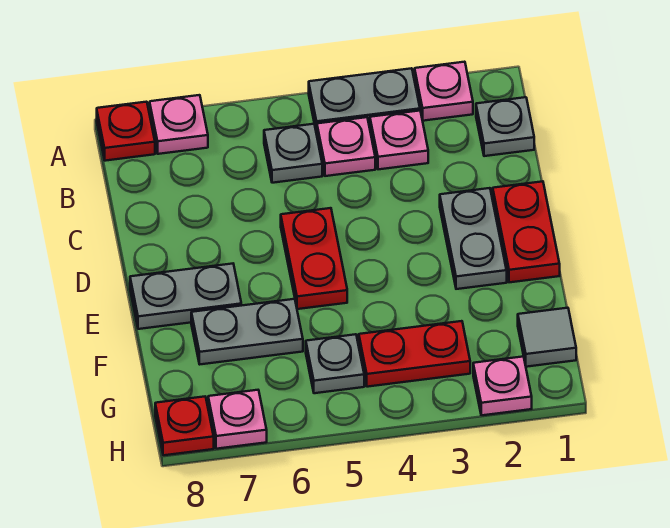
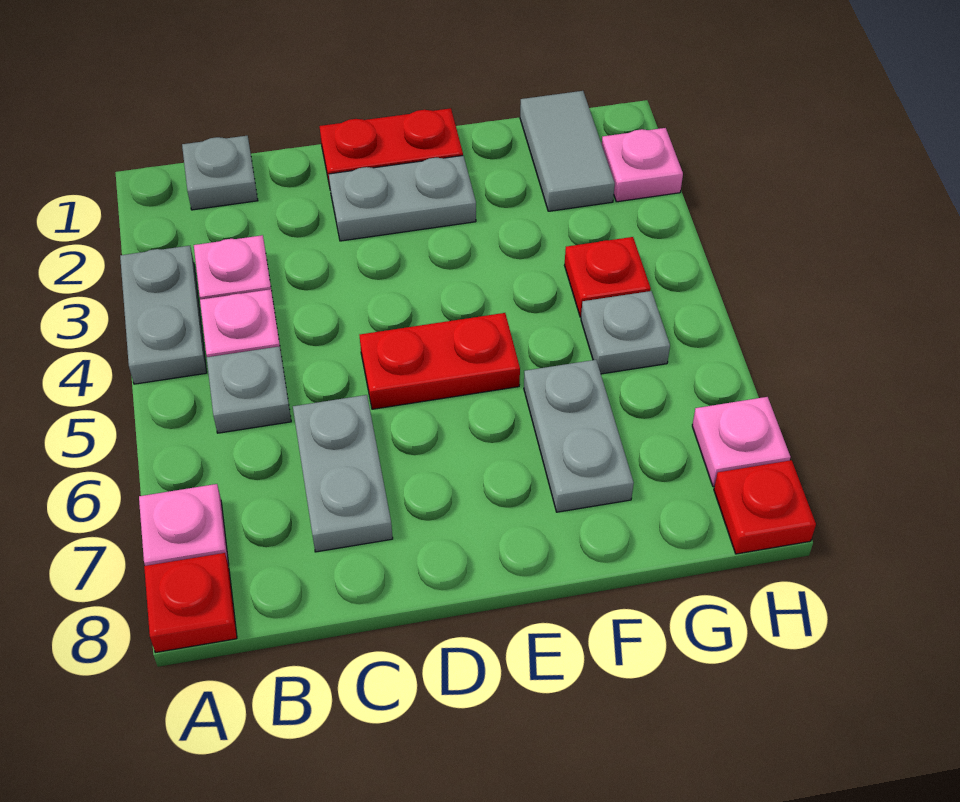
pink plate A2 level 1 -> none
grey plate E7:E8 level 1 -> grey plate C6:C7 level 1
grey tile G1 level 1 -> grey tile G1:G2 level 1
red plate G3:G4 level 1 -> red plate G4 level 1

